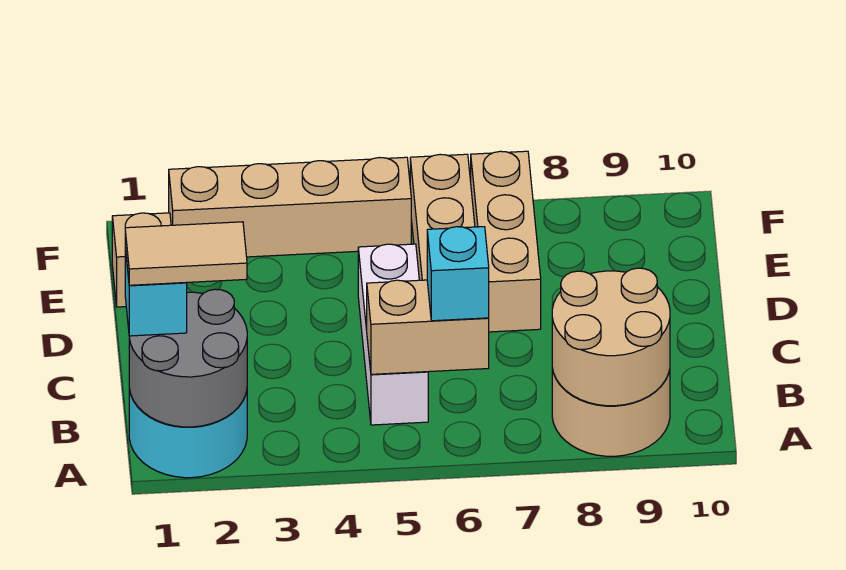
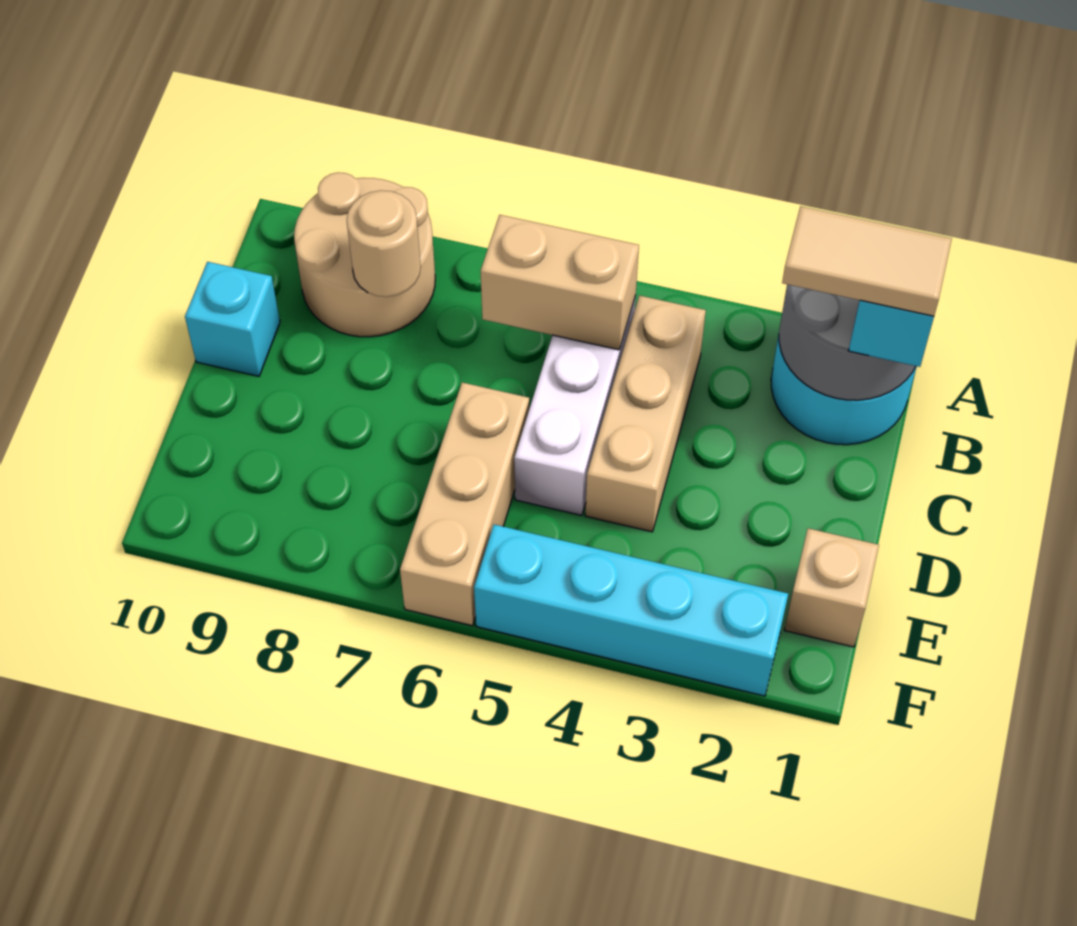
tan round brick A8:B9 level 2 -> tan round brick B8 level 2
cyan brick B6 level 3 -> cyan brick C10 level 1
tan brick D7:F7 level 1 -> tan brick B4:D4 level 1
tan brick F2:F5 level 1 -> cyan brick F2:F5 level 1

